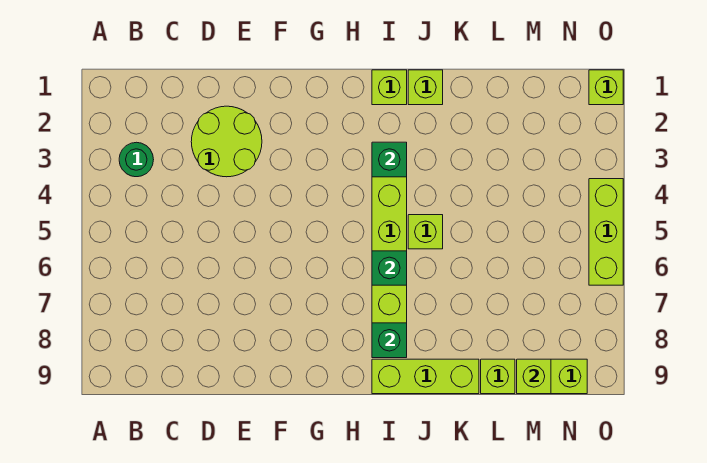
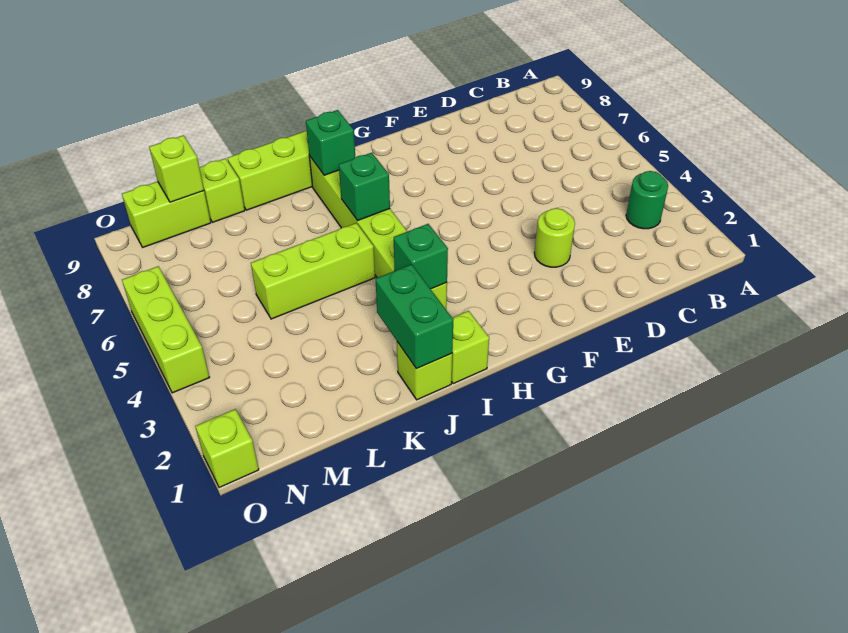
lime round brick D2:E3 level 1 -> lime round brick E3 level 1
none -> green brick J1:J2 level 2
lime brick J5 level 1 -> lime brick J5:L5 level 1

